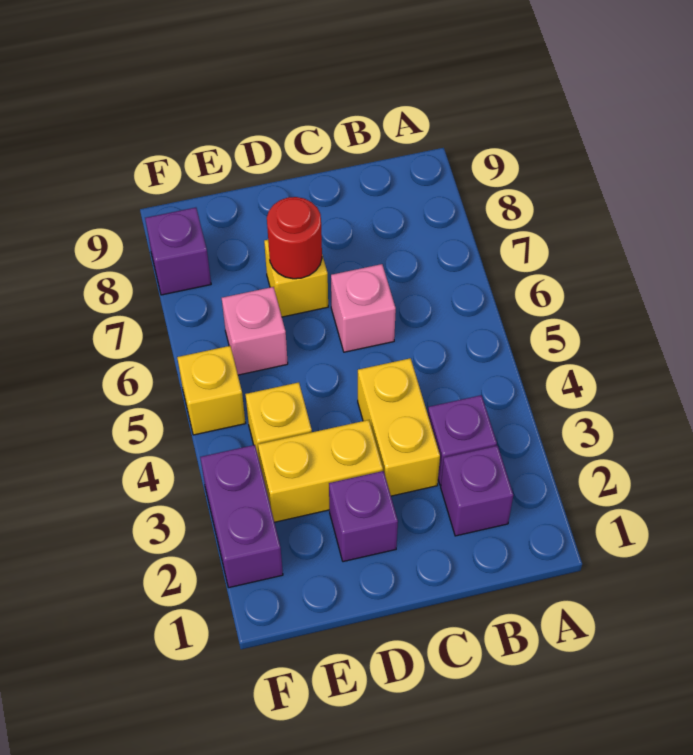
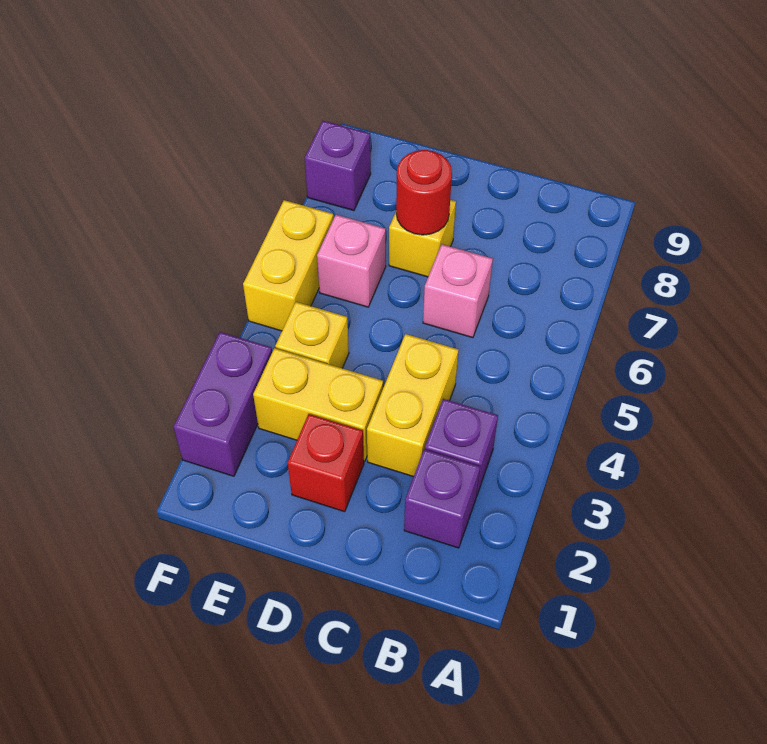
purple brick D2 level 1 -> red brick D2 level 1
yellow brick F5 level 1 -> yellow brick F5:F6 level 1

